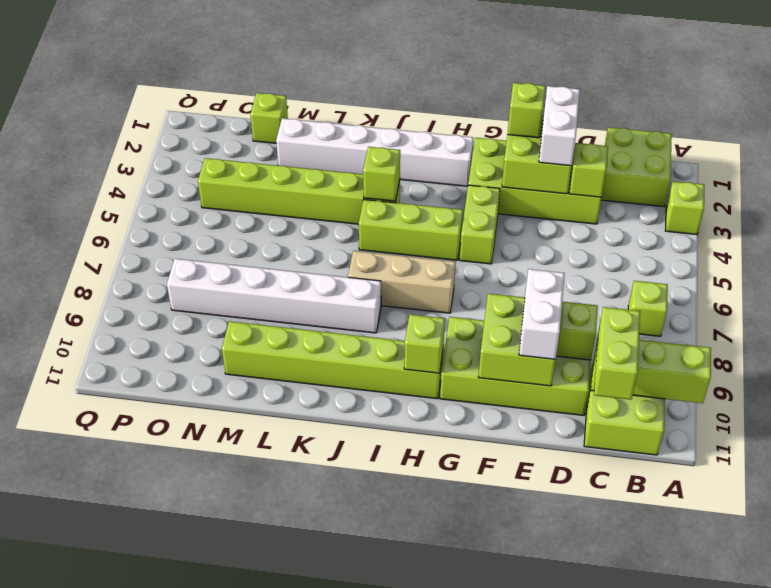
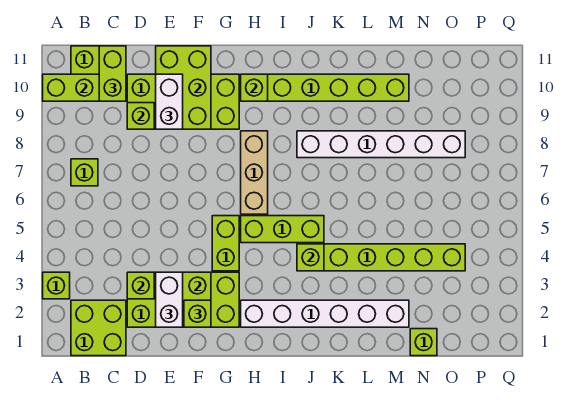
lime brick E9:F10 level 2 -> lime brick E9:F11 level 2
tan brick H7:J7 level 1 -> tan brick H6:H8 level 1

